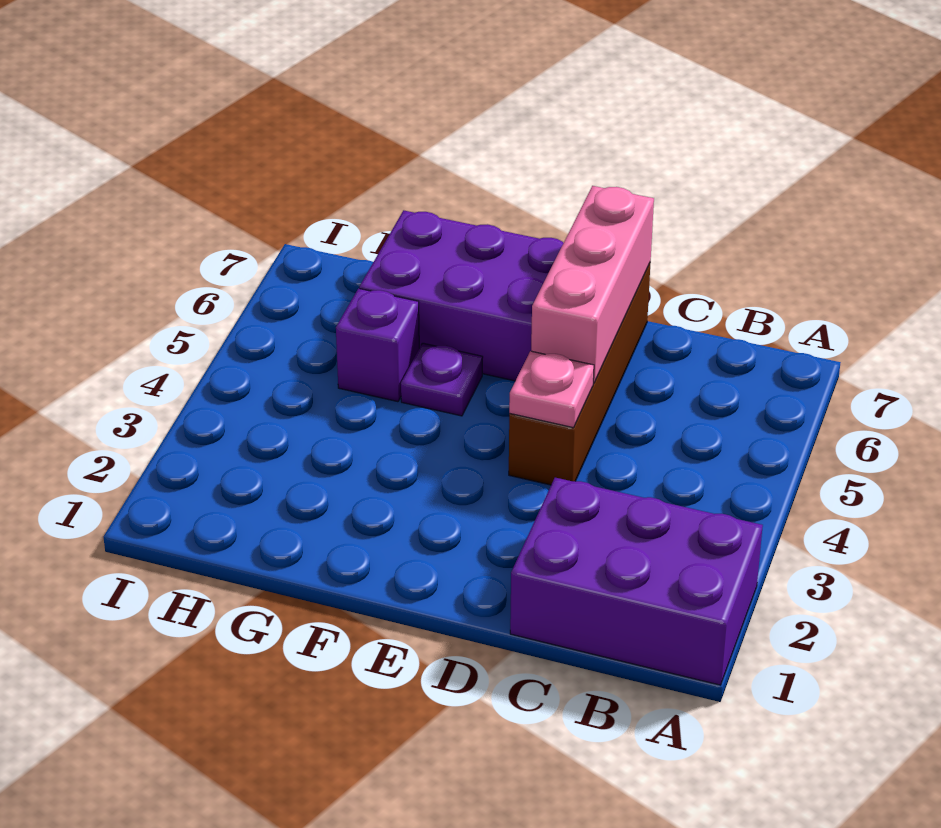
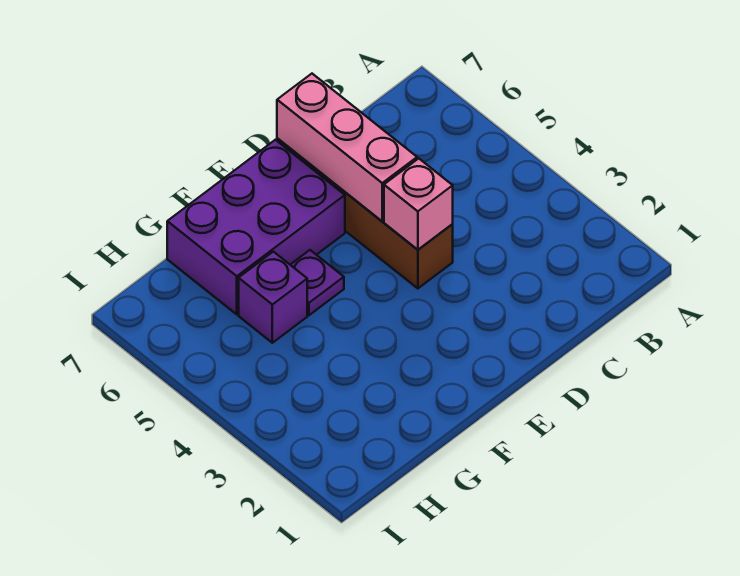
purple brick A1:C2 level 1 -> none
pink plate D4 level 2 -> pink brick D4 level 2

